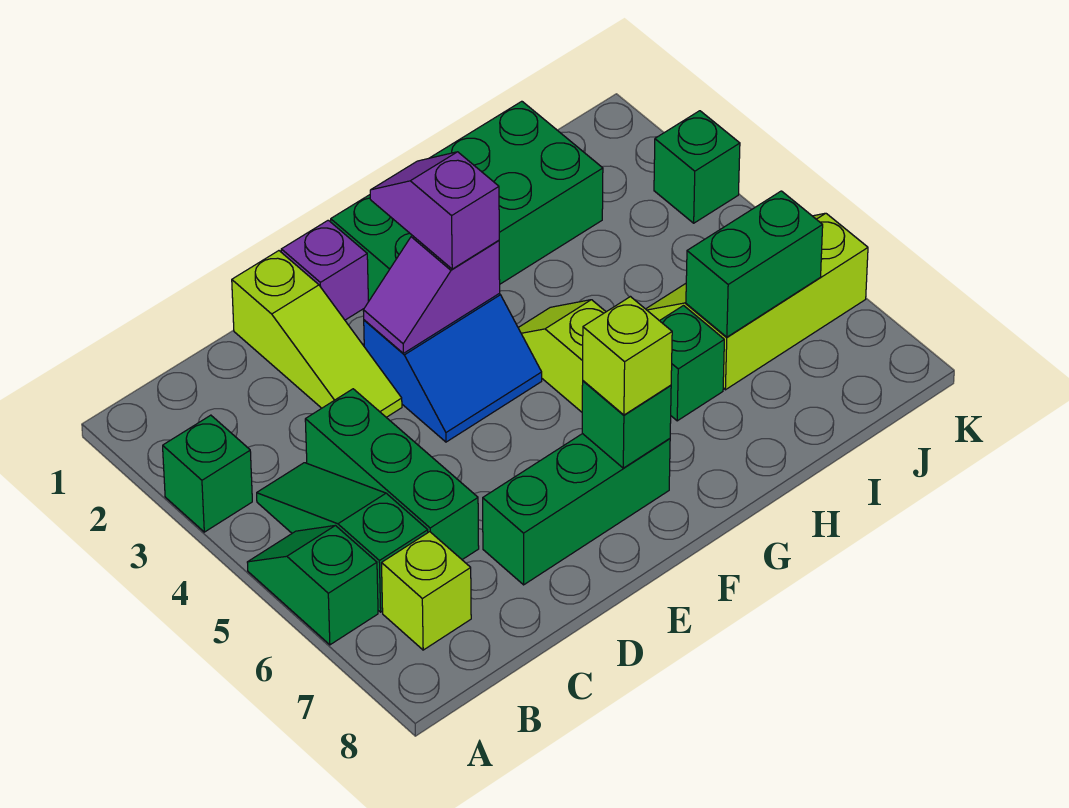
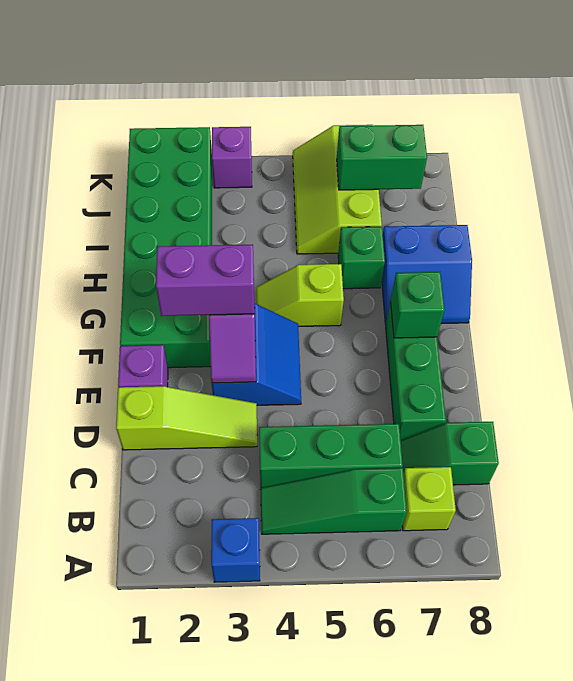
green brick A3 level 1 -> blue brick A3 level 1
green slope A5:A6 level 1 top 6 -> green slope C7:C8 level 1 top 8
green brick F1:I2 level 1 -> green brick F1:K2 level 1
purple slope F2:F3 level 3 top 3 -> purple brick F2:F3 level 3
lime brick F7 level 3 -> none
none -> blue slope G7:H8 level 1 top H
green brick I6:J6 level 2 -> green brick J6:J7 level 2
green brick K3 level 1 -> purple brick K3 level 1

